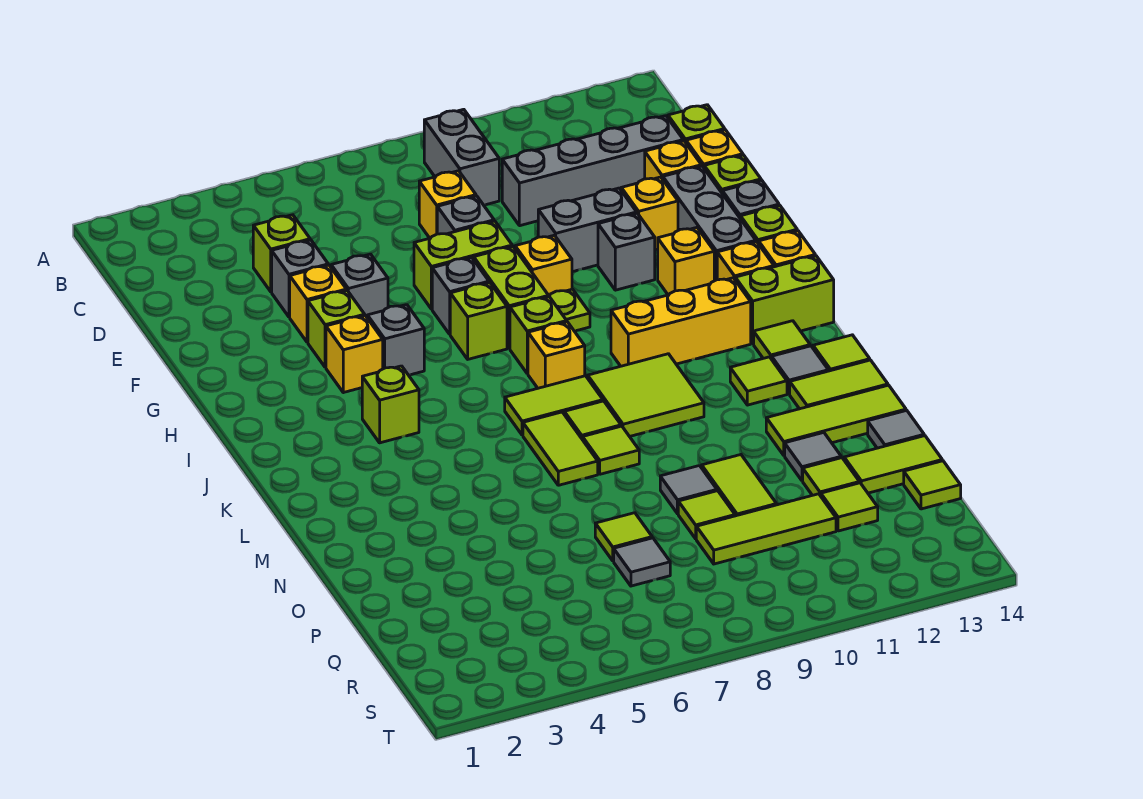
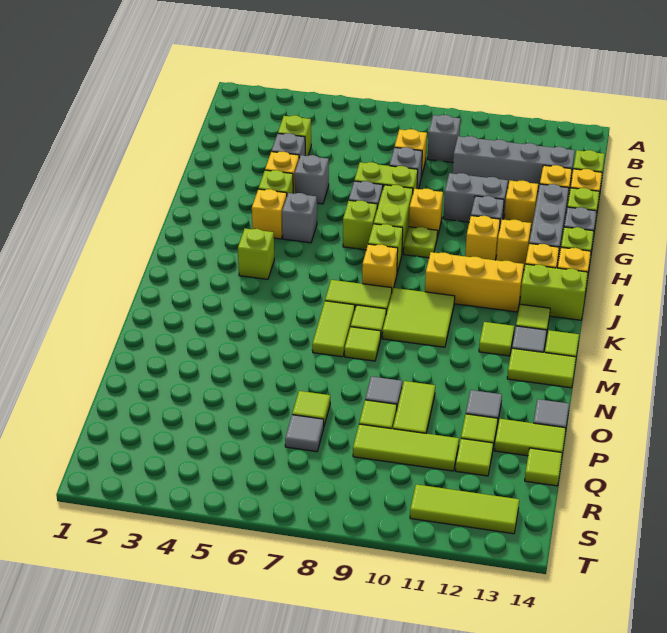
grey brick B9:C9 level 1 -> grey brick C9 level 1
none -> yellow brick H11 level 1
lime tile N12:N14 level 1 -> lime tile S11:S13 level 1

